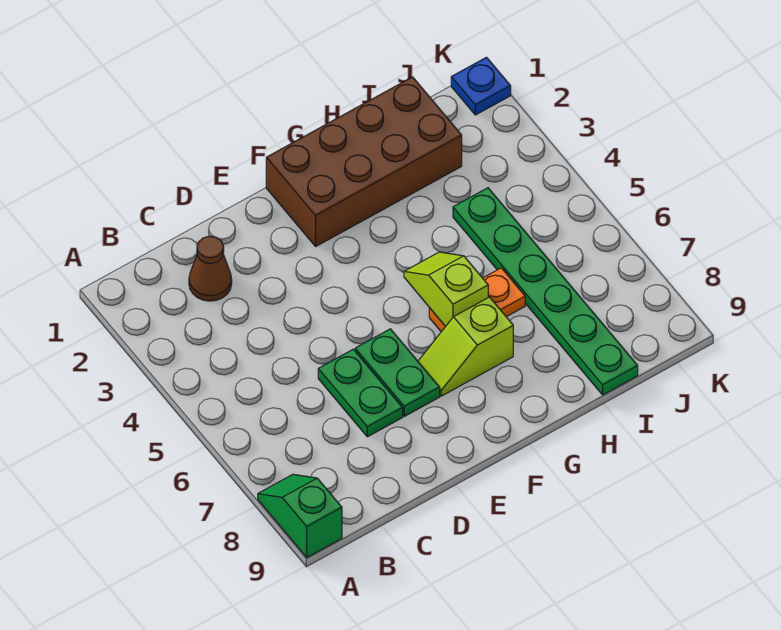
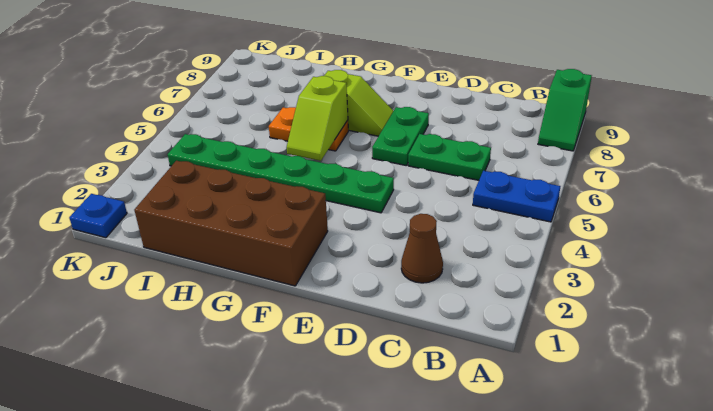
none -> blue plate A5:B5 level 1
green plate D6:D7 level 1 -> green plate C6:D6 level 1
green plate I4:I9 level 1 -> green plate E4:J4 level 1

